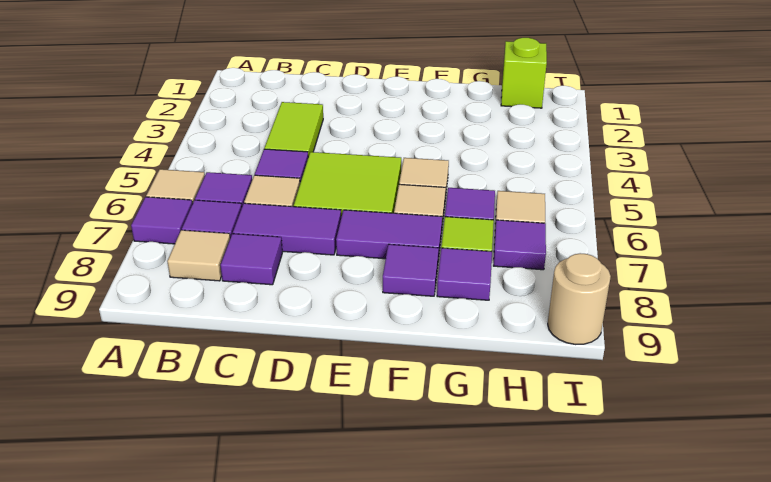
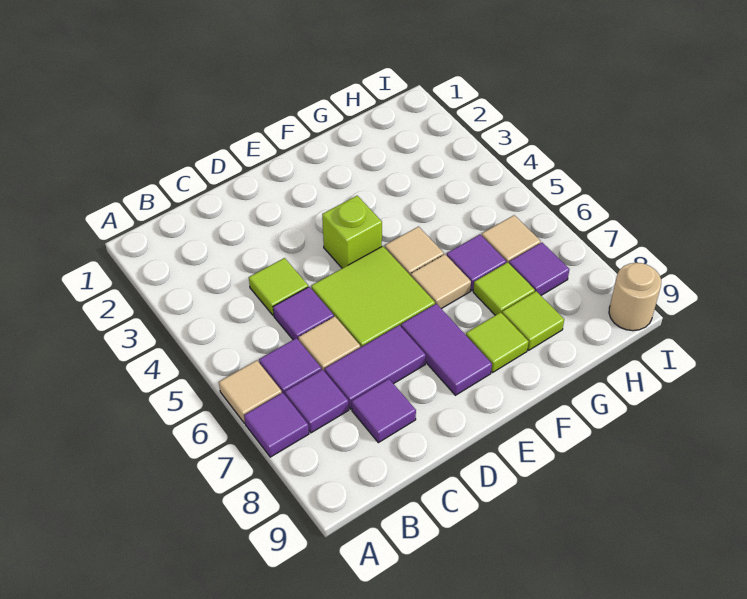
tan tile B8 level 1 -> none
lime tile C3:C4 level 1 -> lime tile C4 level 1
purple tile E7:F7 level 1 -> purple tile E7:E8 level 1
purple tile F8 level 1 -> lime tile F8 level 1
purple tile G8 level 1 -> lime tile G8 level 1
lime brick H1 level 1 -> lime brick E4 level 1

